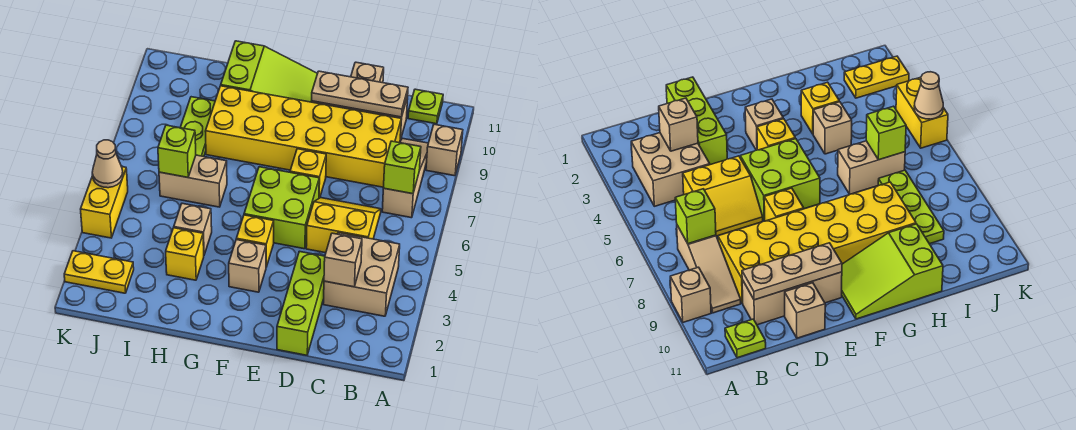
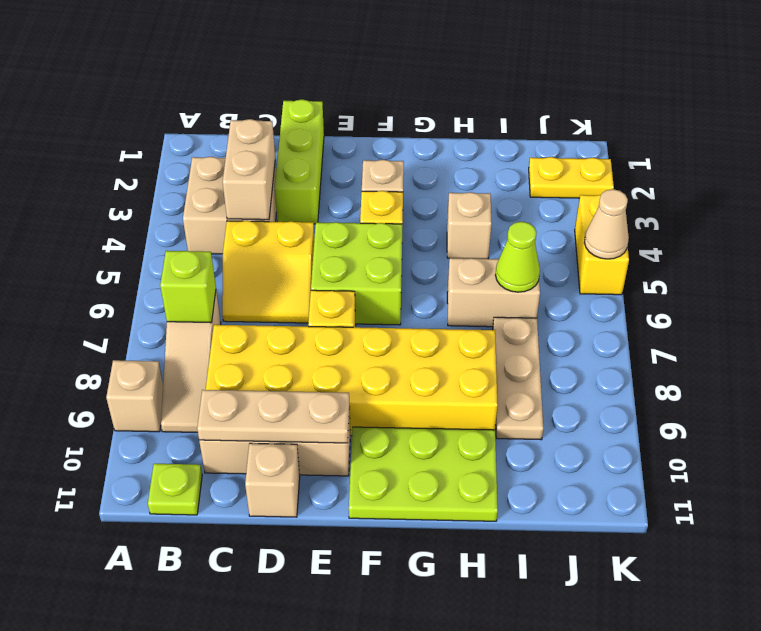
tan brick C3 level 2 -> tan brick C3:C4 level 2
lime slope F10:H11 level 1 top H -> lime plate F10:H11 level 1
yellow brick H3 level 1 -> none
lime brick I6 level 2 -> lime cone I6 level 2
lime plate I7:I9 level 1 -> tan plate I7:I9 level 1

